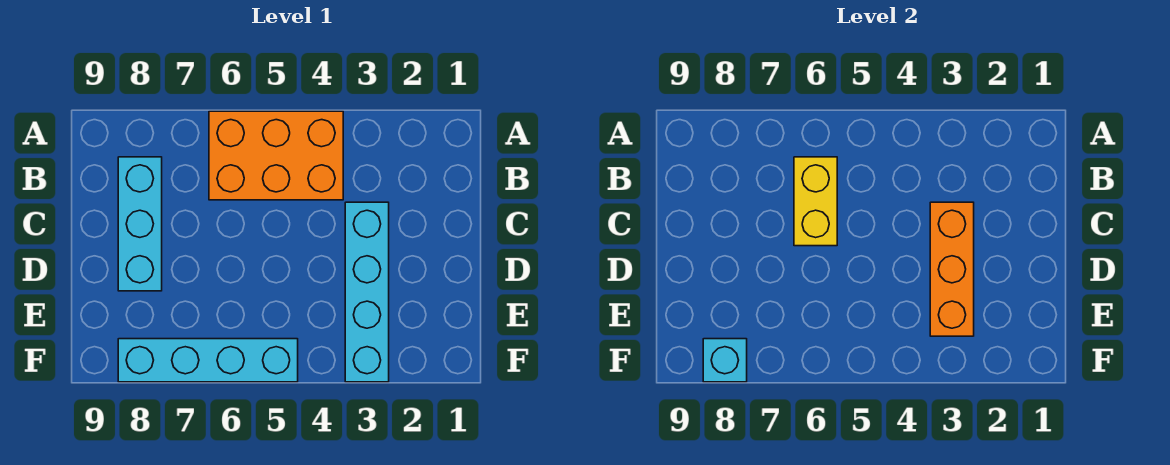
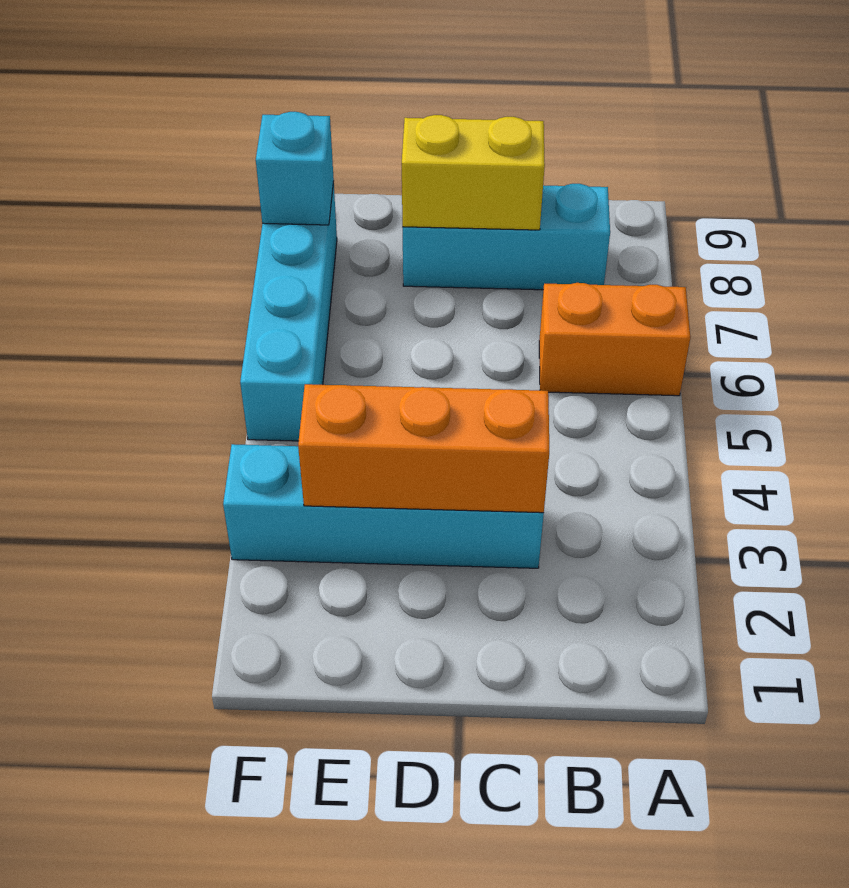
orange brick A4:B6 level 1 -> orange brick A6:B6 level 1
yellow brick B6:C6 level 2 -> yellow brick C8:D8 level 2

